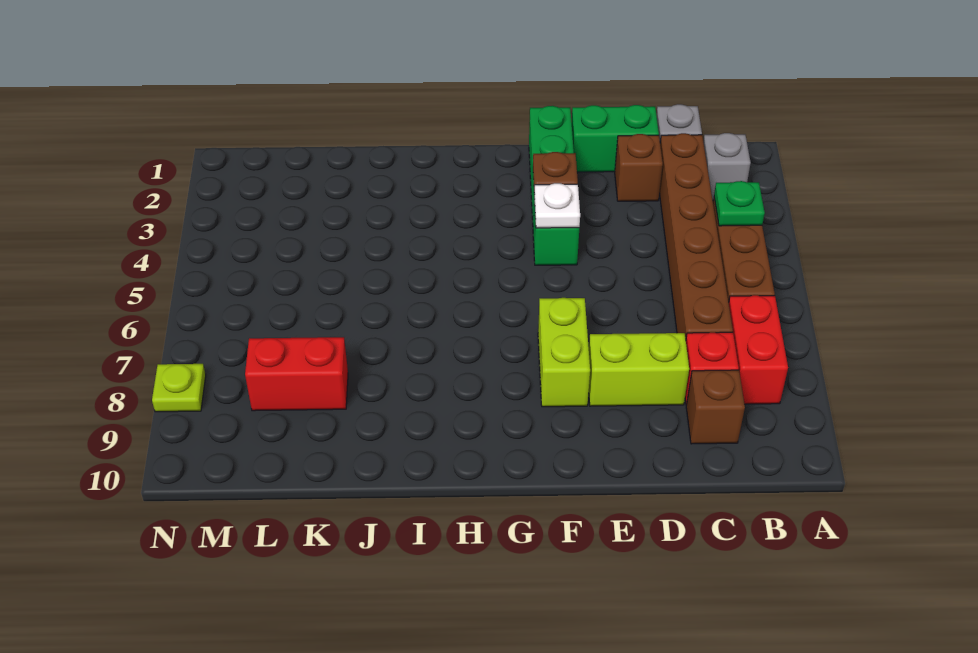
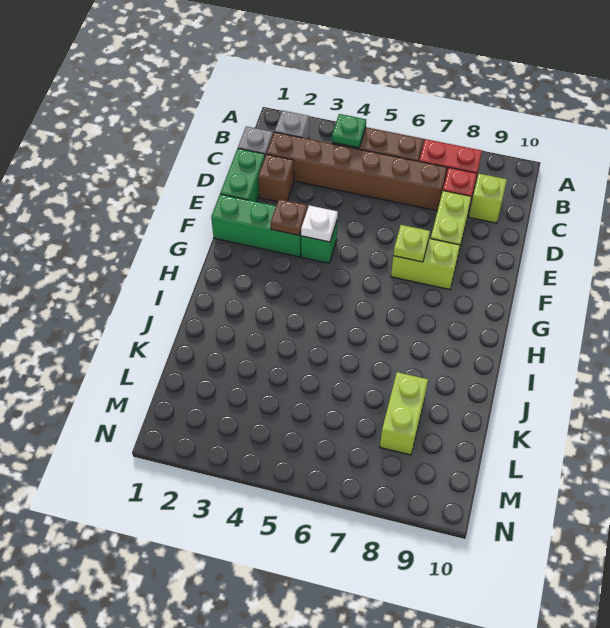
brown brick C9 level 1 -> lime brick C9 level 1
red brick K8:L8 level 1 -> lime brick K8:L8 level 1
lime plate N8 level 1 -> lime plate F7 level 2

